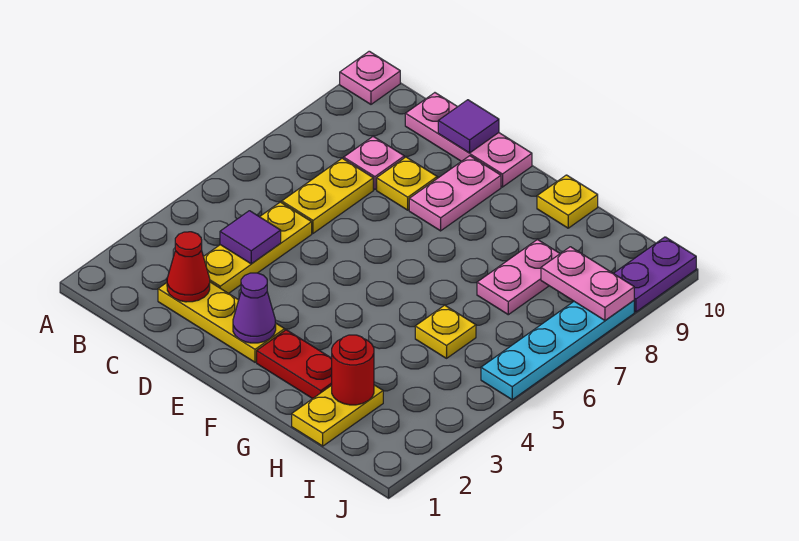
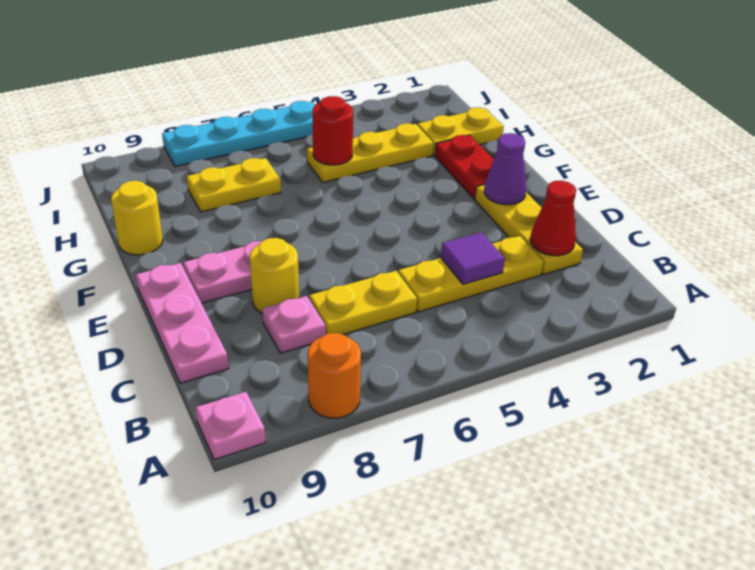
none -> orange round brick A8 level 1
yellow plate D8 level 1 -> yellow round brick D8 level 1
purple tile D10 level 2 -> none
yellow plate G10 level 1 -> yellow round brick G10 level 1
red round brick H2 level 2 -> red round brick H5 level 2
yellow plate H5 level 1 -> yellow plate H3:H5 level 1
pink plate H7:H8 level 1 -> yellow plate H7:H8 level 1
pink plate I8:J8 level 2 -> none
purple plate J9:J10 level 1 -> none

